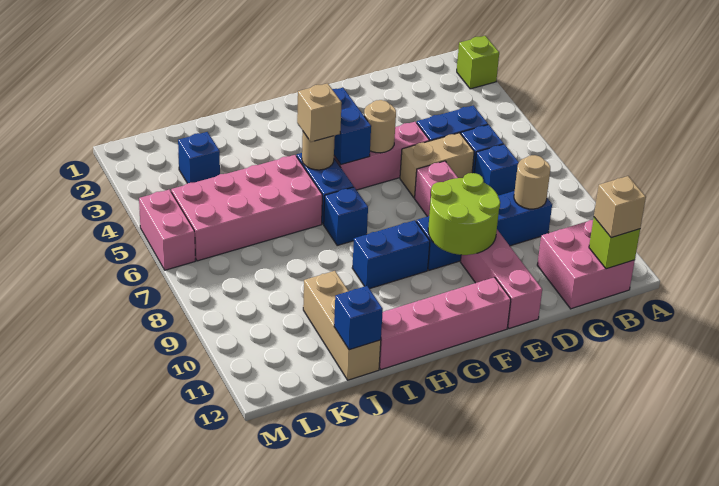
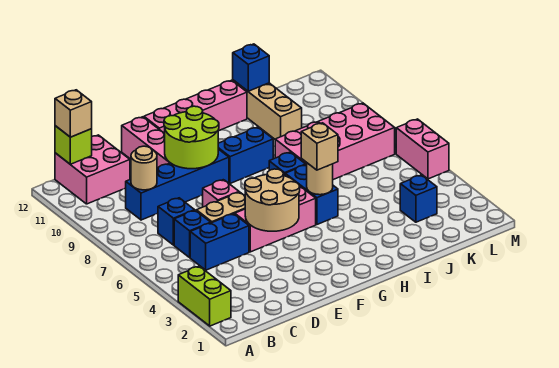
lime brick A2 level 1 -> lime brick A2:A3 level 1
tan round brick F5 level 2 -> tan round brick E4:F5 level 2
blue brick G4:G5 level 2 -> none
pink brick I5:L6 level 1 -> pink brick I7:L8 level 1

